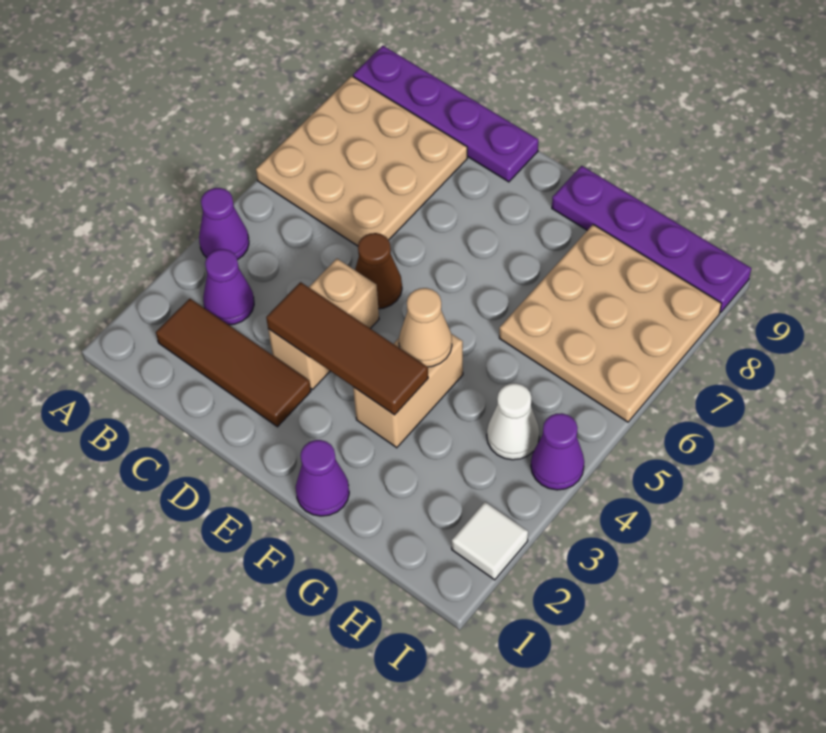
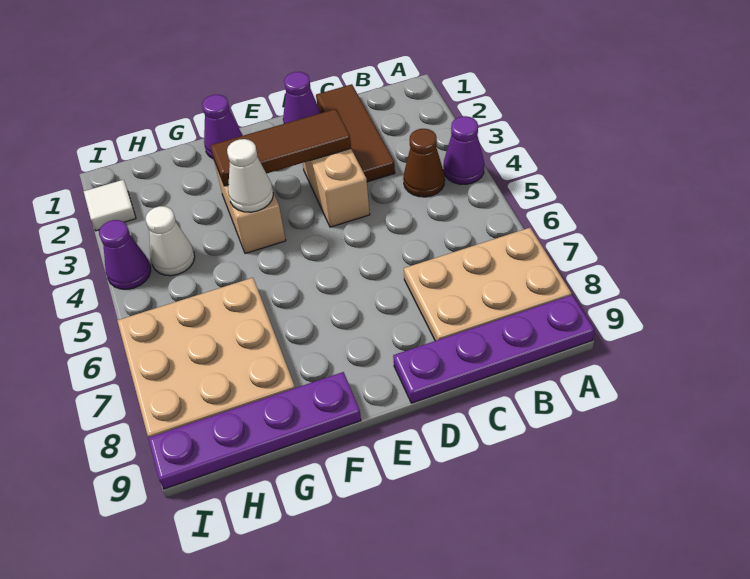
tan plate A6:C8 level 1 -> tan plate A7:C8 level 1
brown tile B2:D2 level 1 -> brown tile C1:C3 level 1
purple cone B3 level 1 -> purple cone D1 level 1
brown cone D5 level 1 -> brown cone B4 level 1
tan cone F4 level 2 -> white cone F4 level 2

